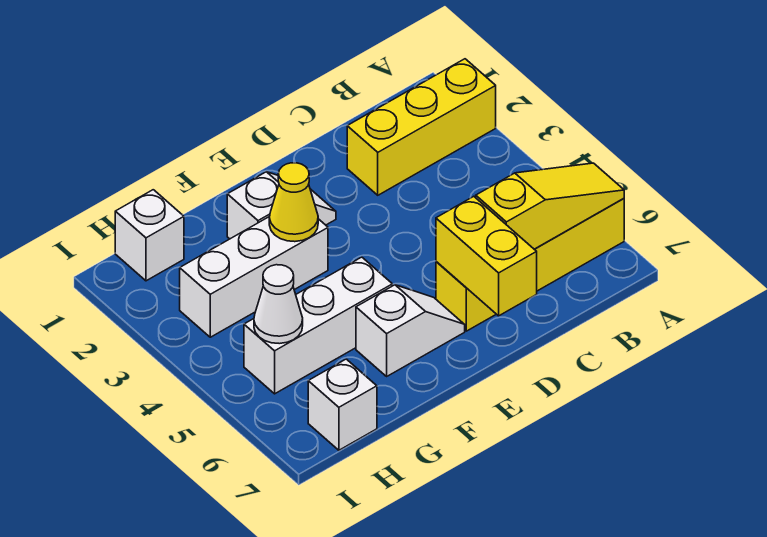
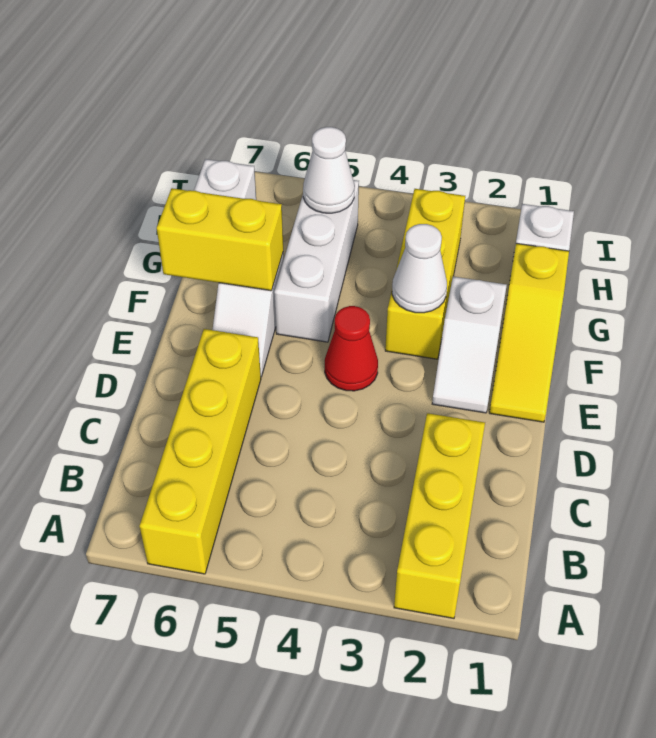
yellow slope A6:C6 level 2 top C -> yellow slope E1:G1 level 1 top G
yellow brick D6:D7 level 2 -> yellow brick F6:F7 level 2
none -> red cone E4 level 1
white brick F3:H3 level 1 -> yellow brick F3:H3 level 1
yellow cone F3 level 2 -> white cone F3 level 2

